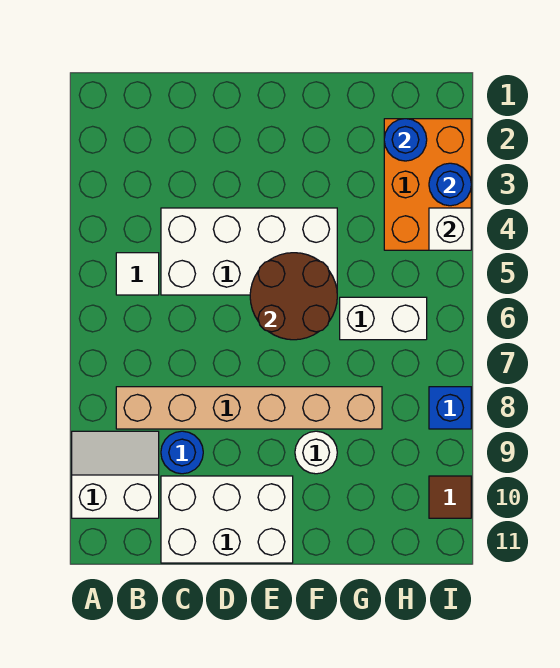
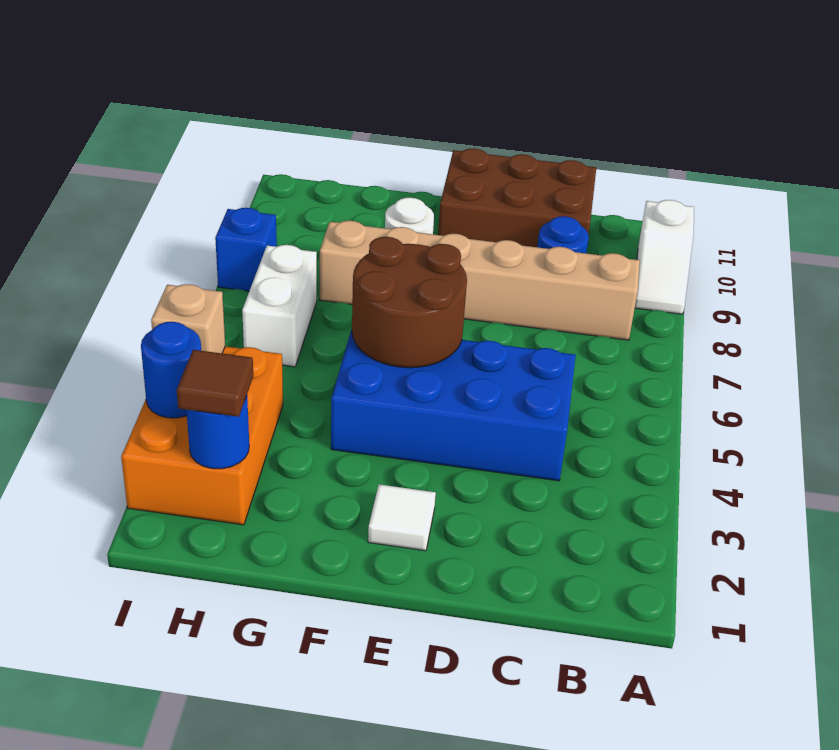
white slope A9:B10 level 1 top 10 -> white slope A9:A10 level 1 top 10
white tile B5 level 1 -> white tile E2 level 1
white brick C4:F5 level 1 -> blue brick C4:F5 level 1
white brick C10:E11 level 1 -> brown brick C10:E11 level 1
white brick G6:H6 level 1 -> white brick H6:H7 level 1
white brick I4 level 2 -> tan brick I4 level 2
brown tile I10 level 1 -> brown tile H2 level 3

